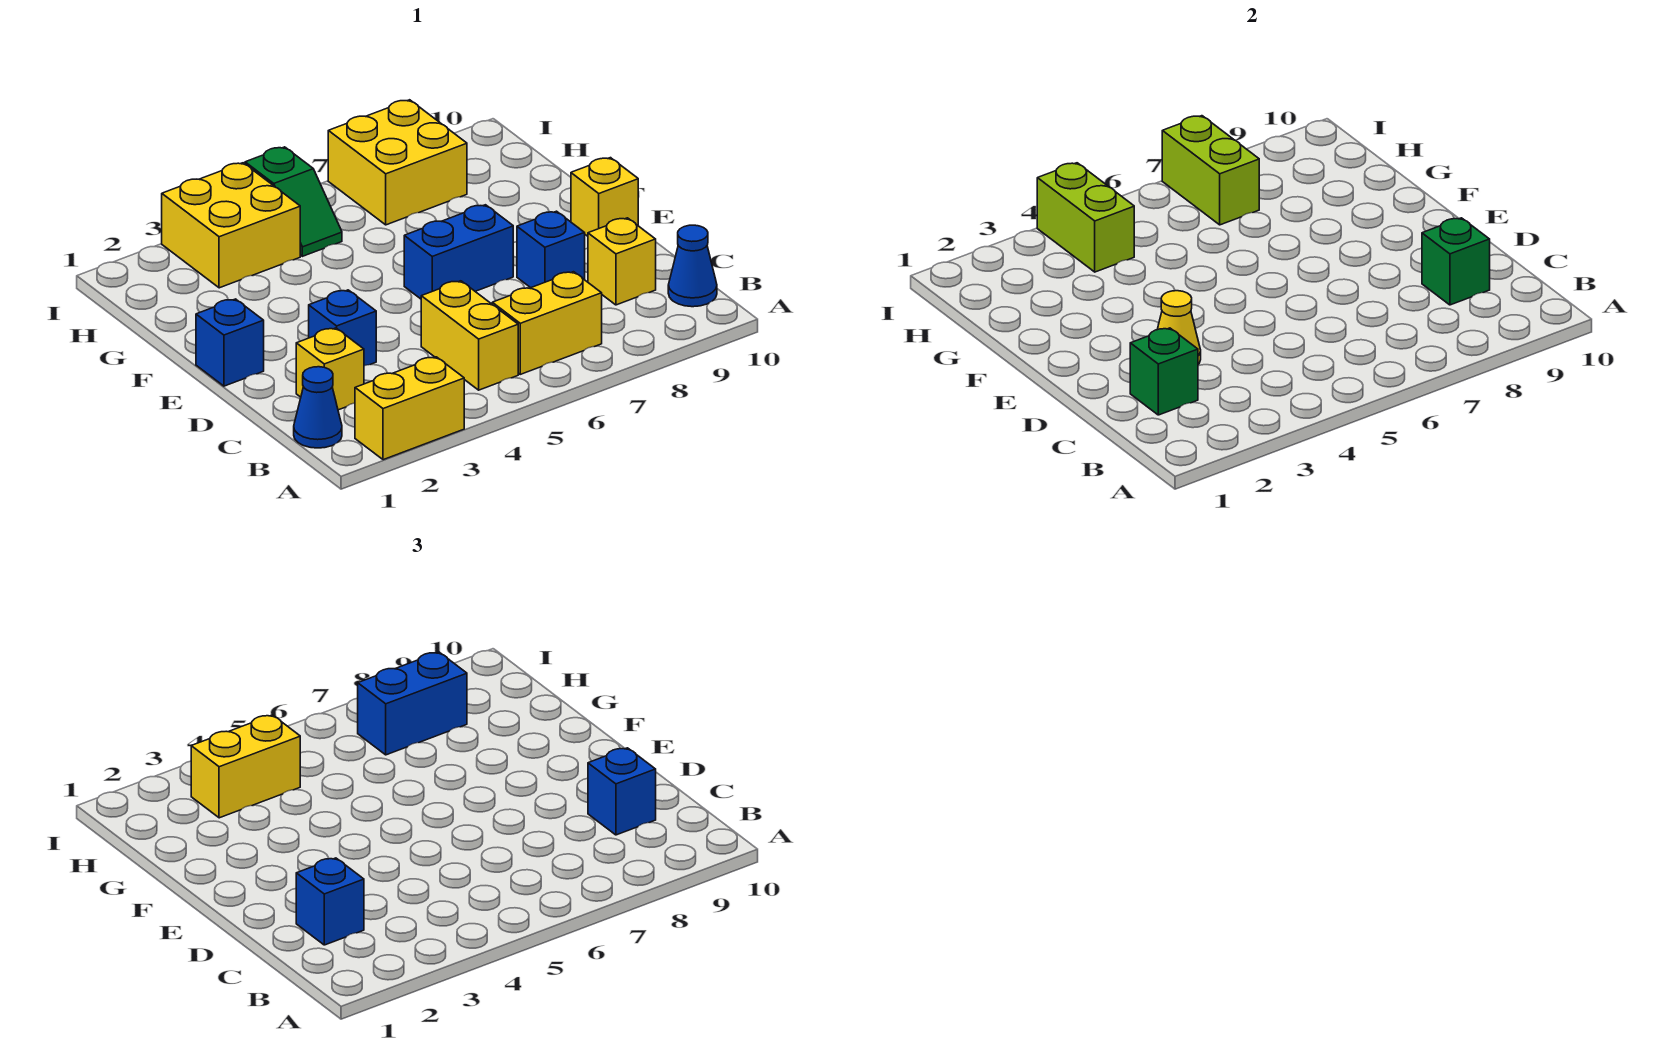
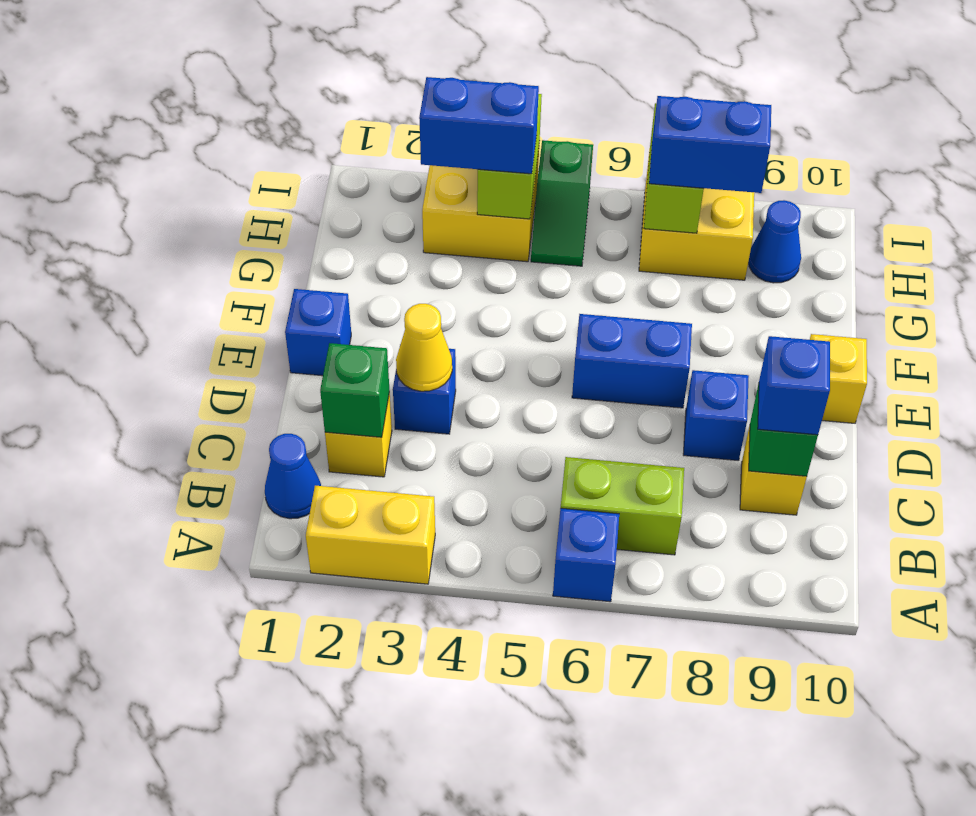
yellow brick B5:C5 level 1 -> none
yellow brick B6:B7 level 1 -> lime brick B6:B7 level 1
blue cone B10 level 1 -> blue cone H9 level 1
blue brick C2 level 3 -> blue brick A6 level 1
yellow brick H3:H4 level 3 -> blue brick H3:H4 level 3

